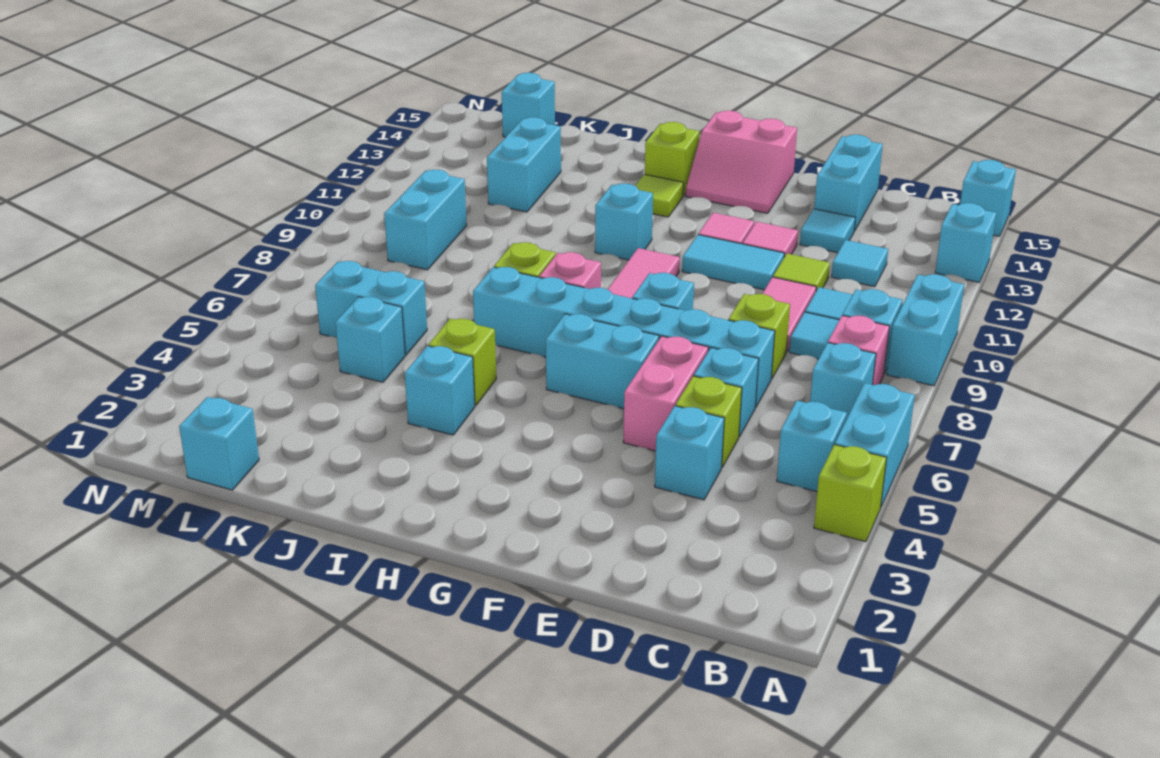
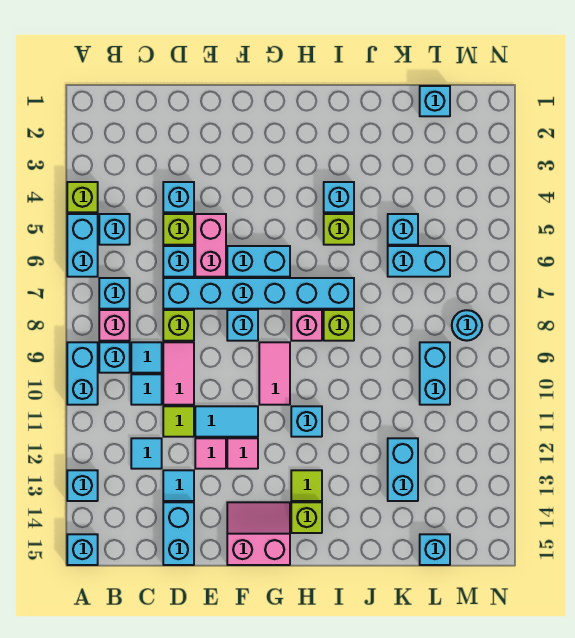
none -> cyan round brick M8 level 1

